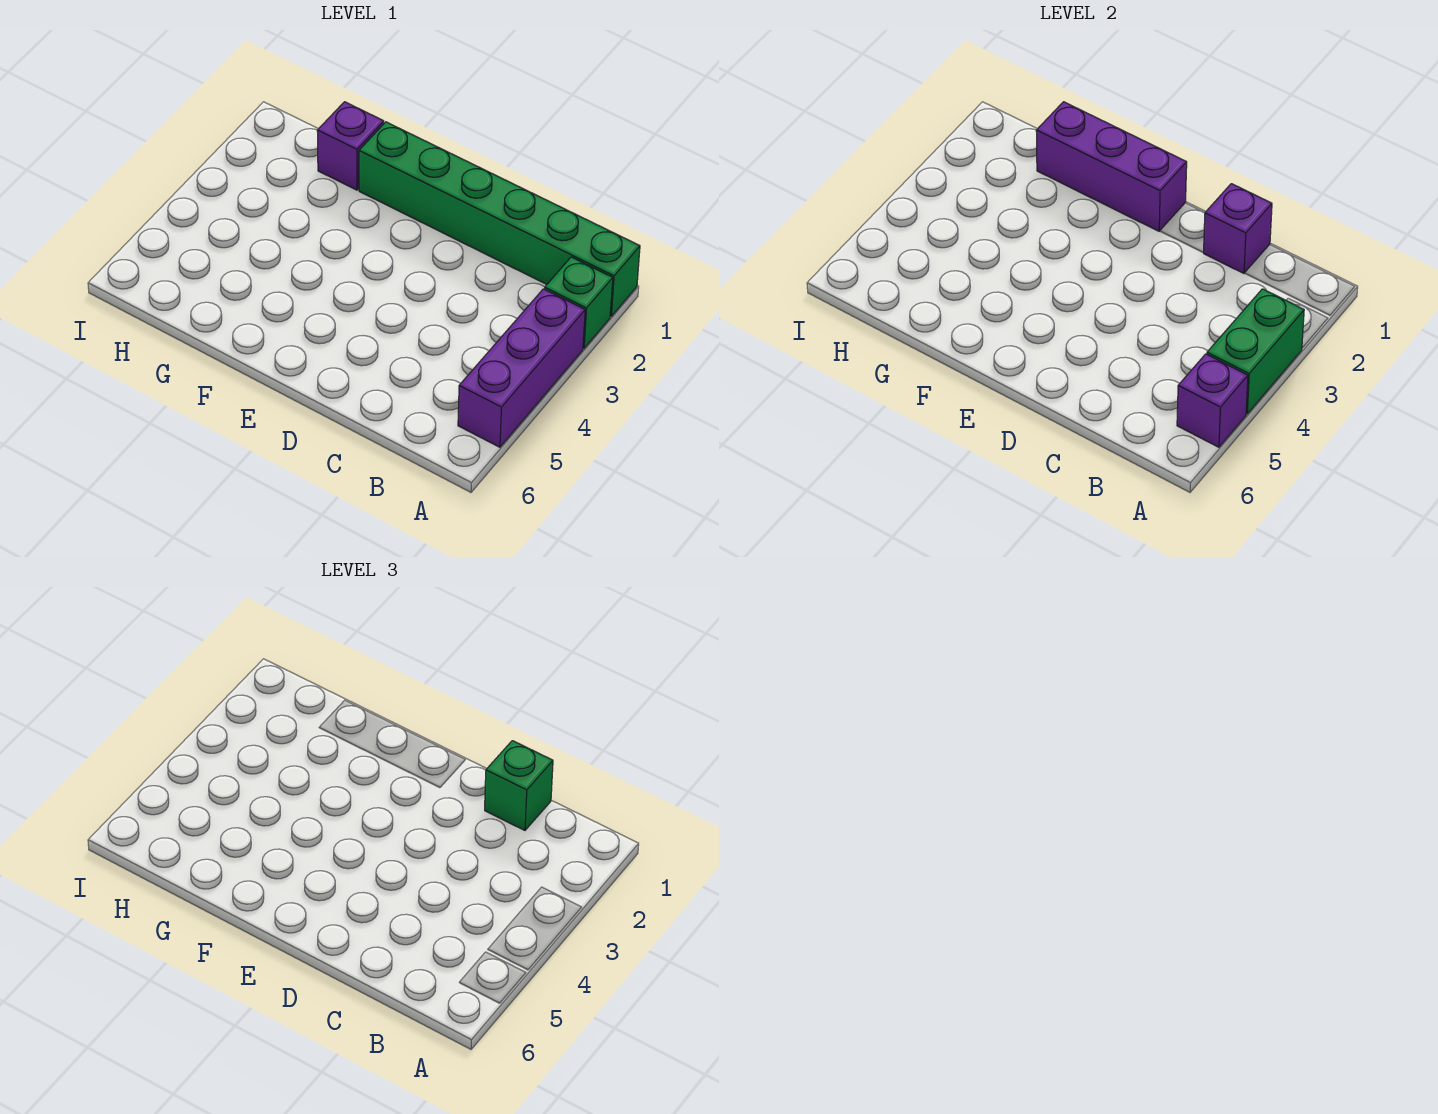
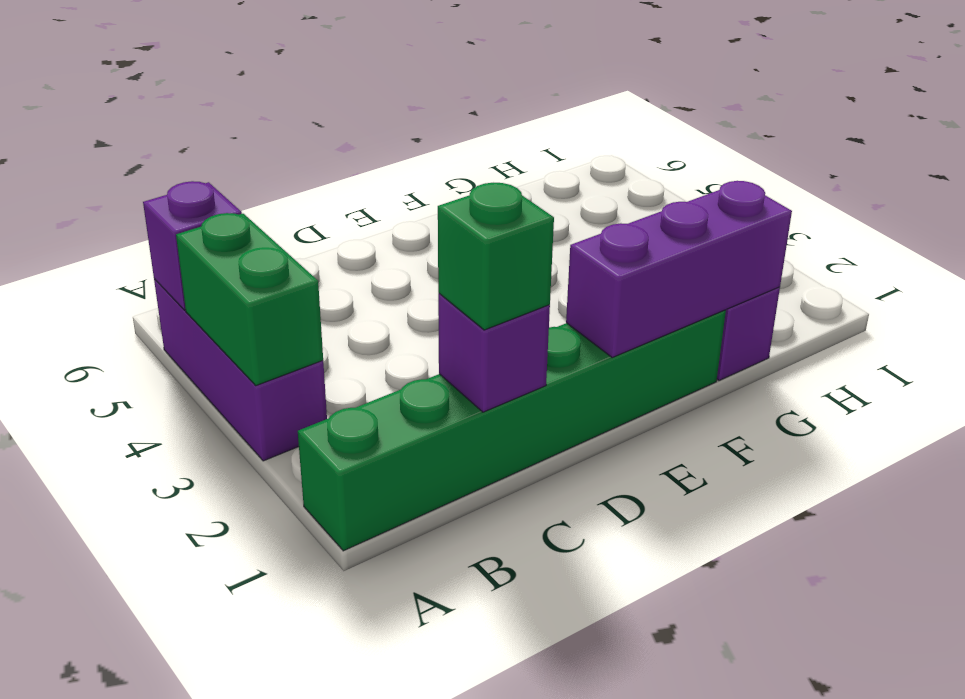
green brick A2 level 1 -> none

